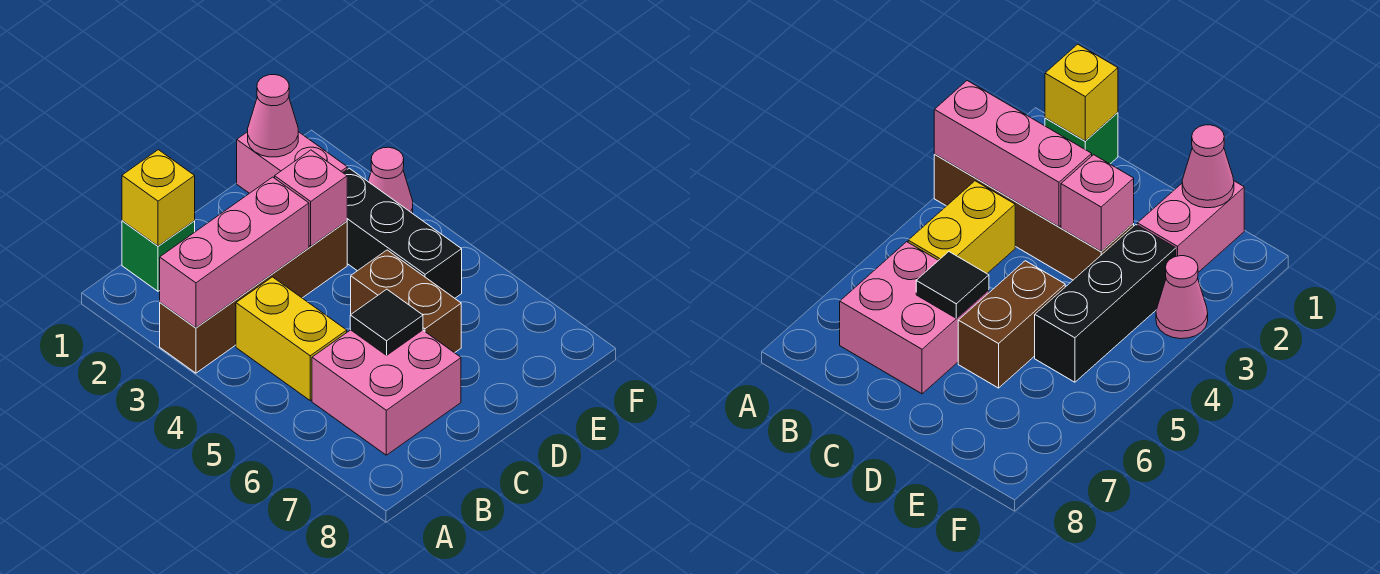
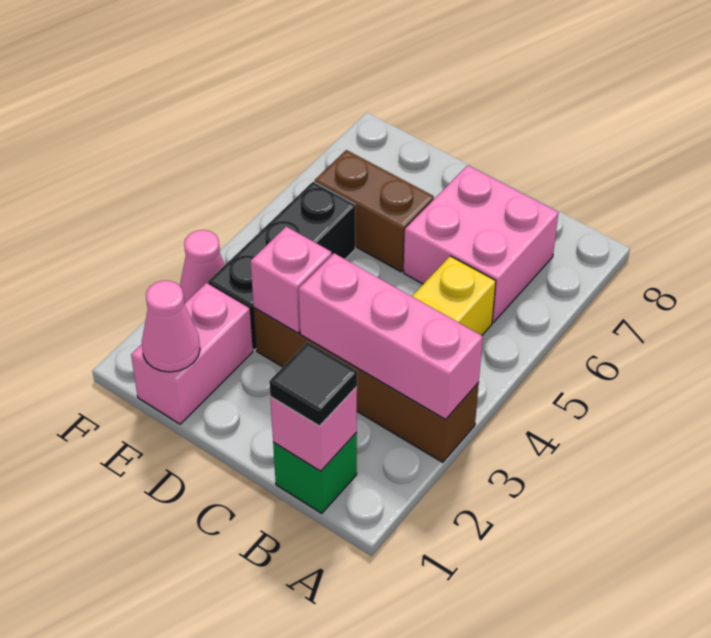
yellow brick B1 level 2 -> pink brick B1 level 2
black tile C6 level 2 -> black tile B1 level 3
brown brick D5:D6 level 1 -> brown brick D6:E6 level 1

